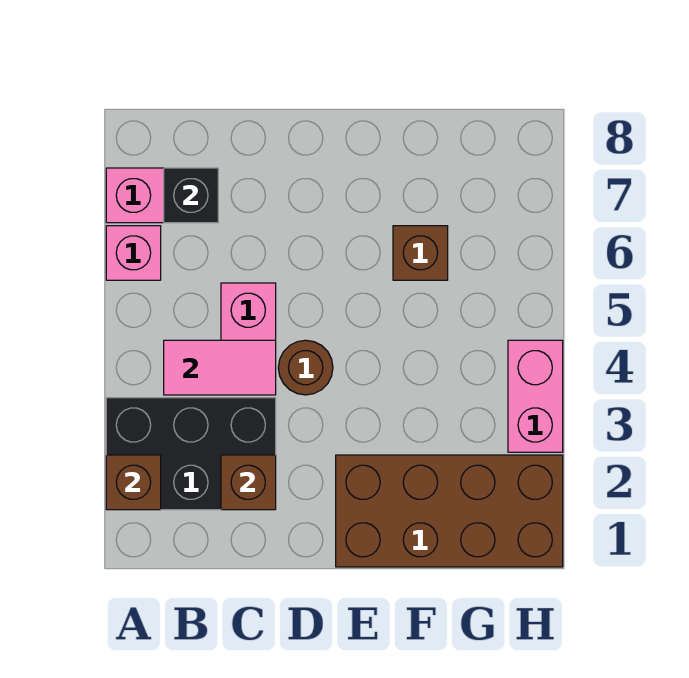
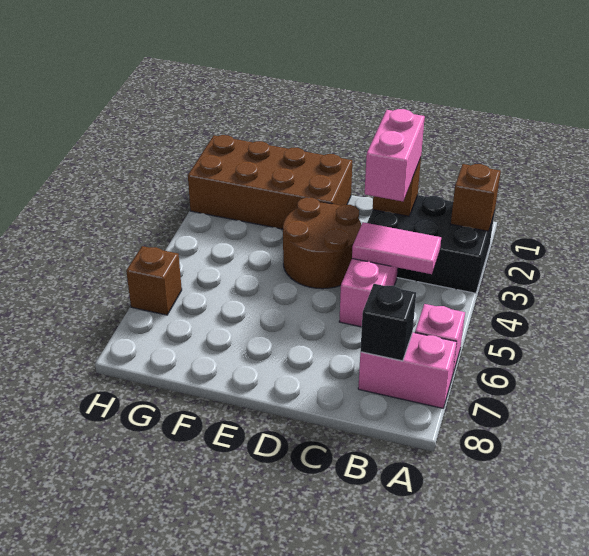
brown round brick D4 level 1 -> brown round brick D3:E4 level 1
brown brick F6 level 1 -> brown brick H6 level 1
pink brick H3:H4 level 1 -> pink brick C2:C3 level 3

